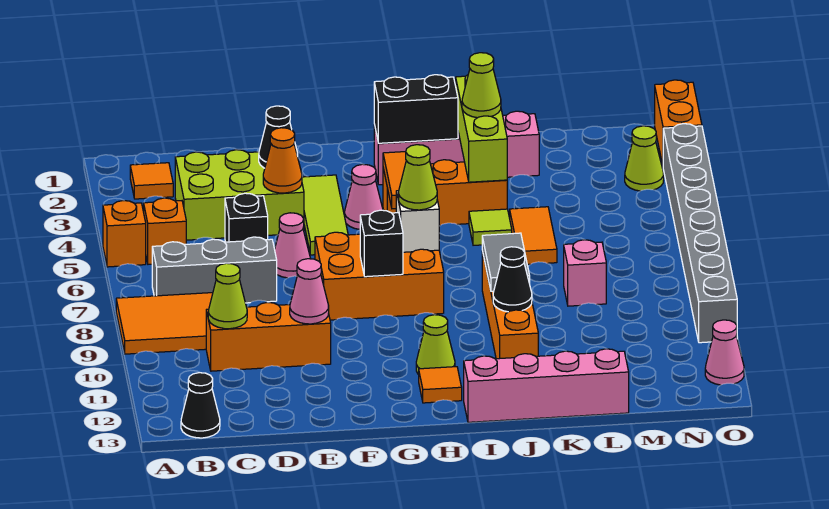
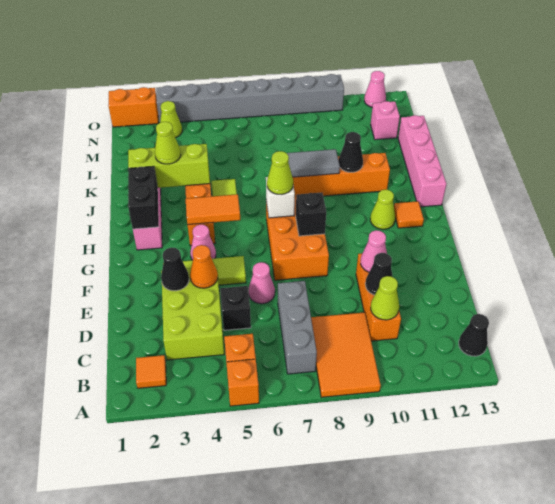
none -> black cone D10 level 2
orange tile K5:K6 level 1 -> none
pink brick L8 level 1 -> pink brick M12 level 1

